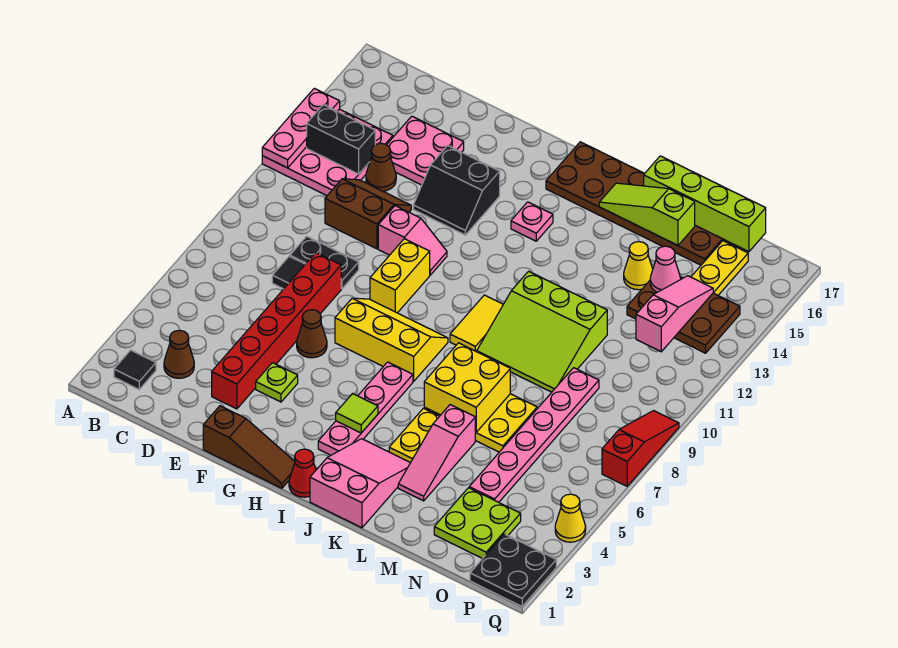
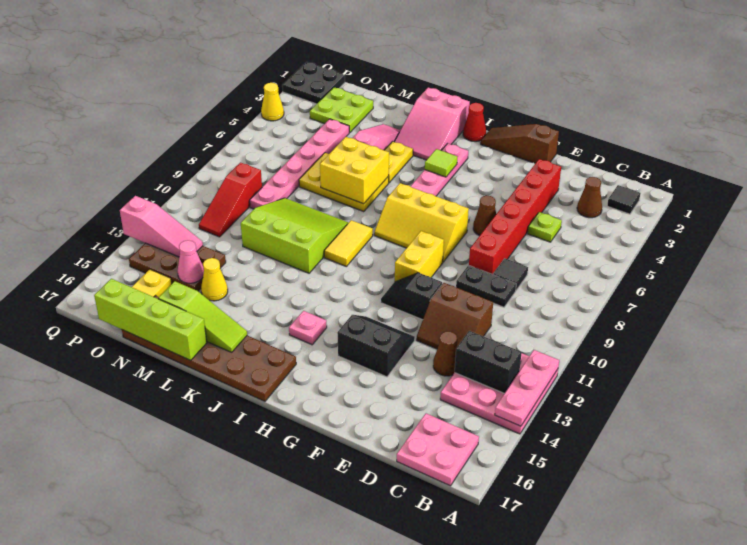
pink plate D14:E15 level 1 -> pink plate B16:C17 level 1
lime plate F4 level 1 -> lime plate D5 level 1
pink slope F11:G11 level 1 top F -> black slope F11:G11 level 1 top F
pink slope O12:O14 level 2 top 12 -> pink slope O13:Q13 level 2 top Q
red slope Q7:Q9 level 1 top 7 -> red slope O9:O11 level 1 top 9

